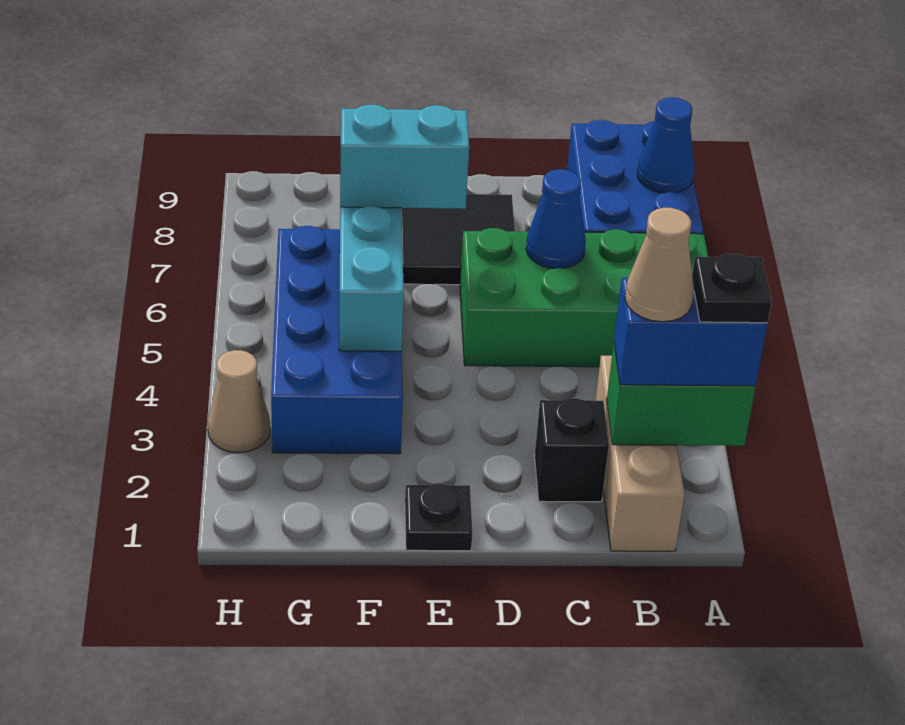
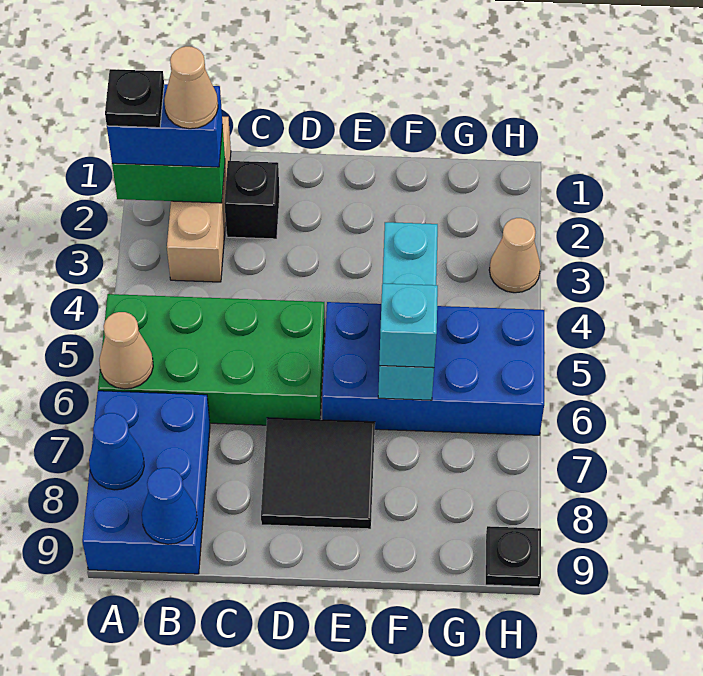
none -> tan cone A6 level 2
blue cone C6 level 2 -> blue cone B9 level 2
black plate E1 level 1 -> black plate H9 level 1
cyan brick E6:F6 level 3 -> cyan brick F6 level 3
blue brick F3:G6 level 1 -> blue brick E5:H6 level 1

